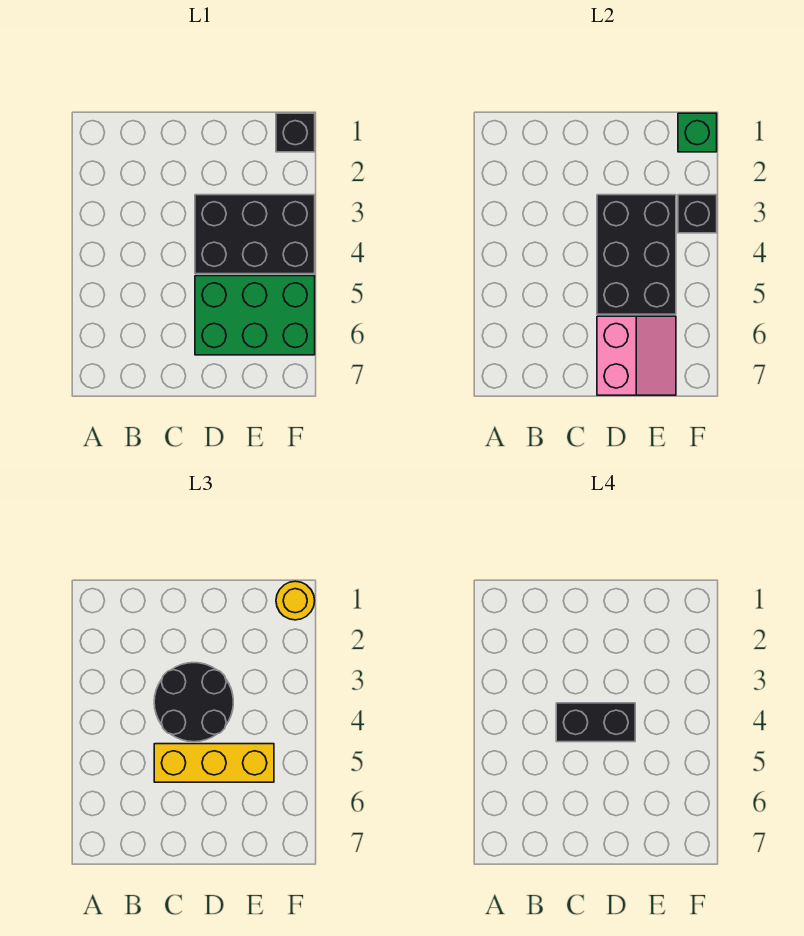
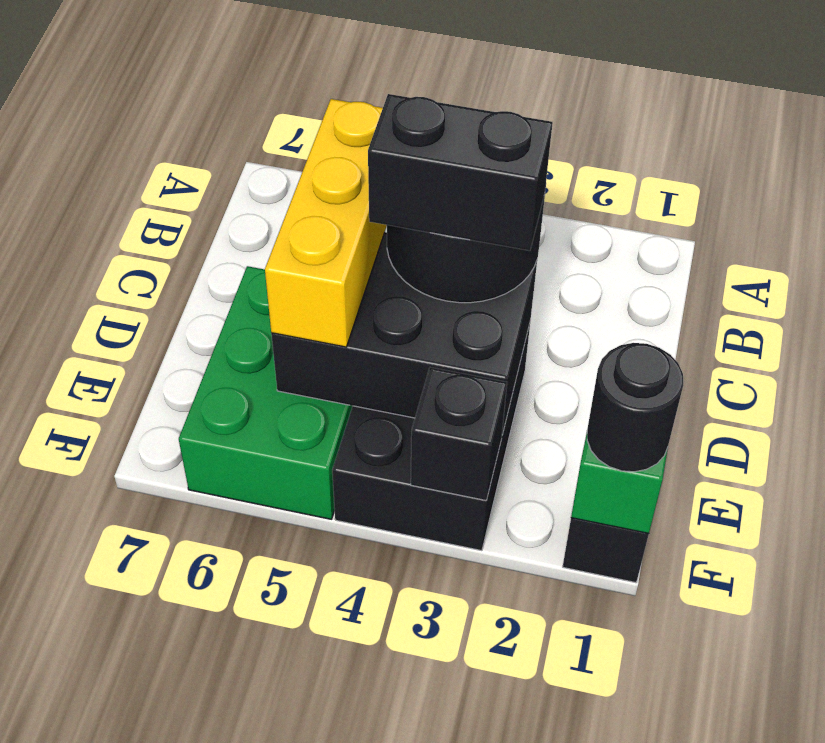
black brick C4:D4 level 4 -> black brick D3:D4 level 4
pink slope D6:E7 level 2 top D -> none
yellow round brick F1 level 3 -> black round brick F1 level 3

